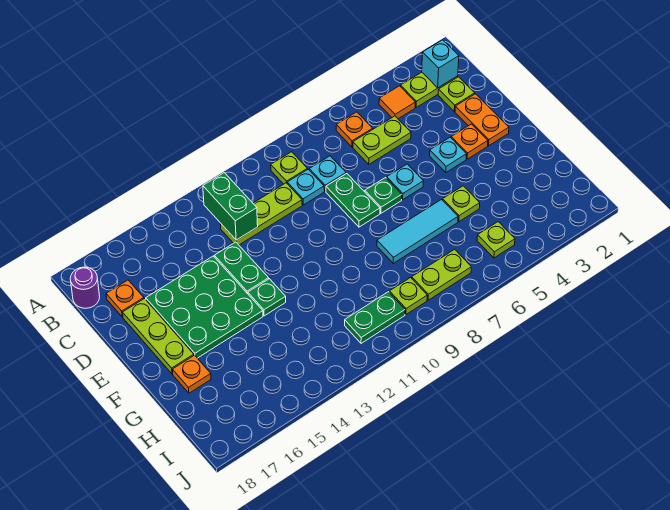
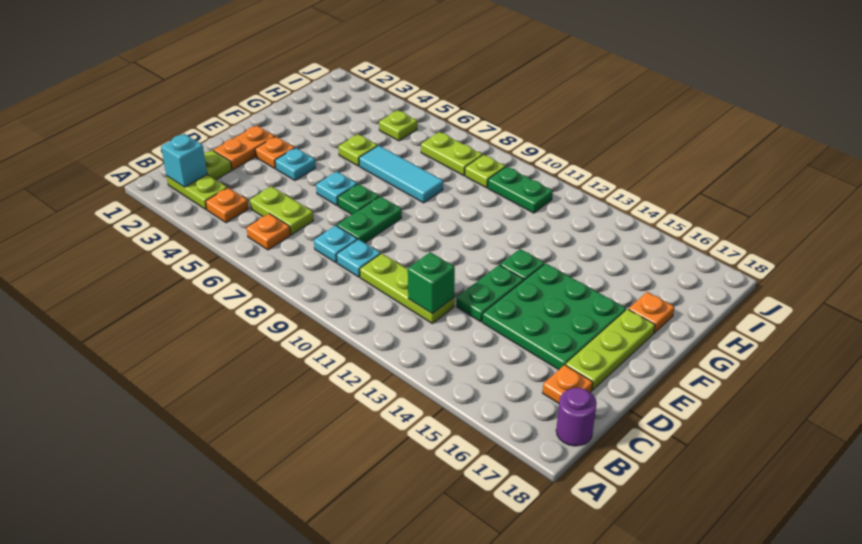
orange tile B4 level 1 -> orange plate B4 level 1
lime plate B9 level 1 -> none
green brick B12:C12 level 2 -> green brick C12 level 2

